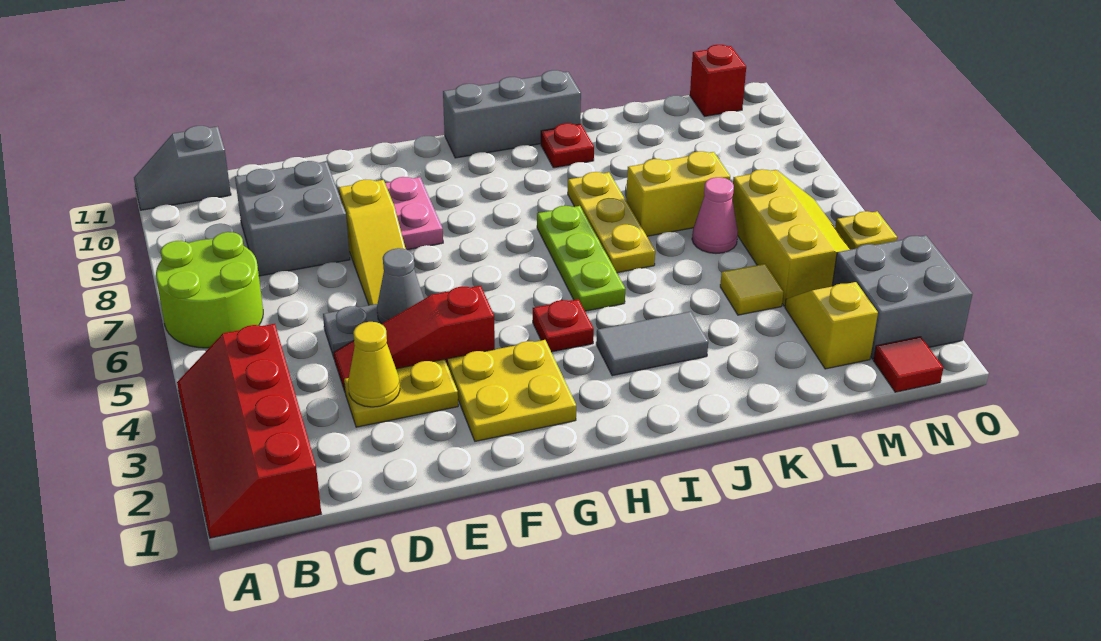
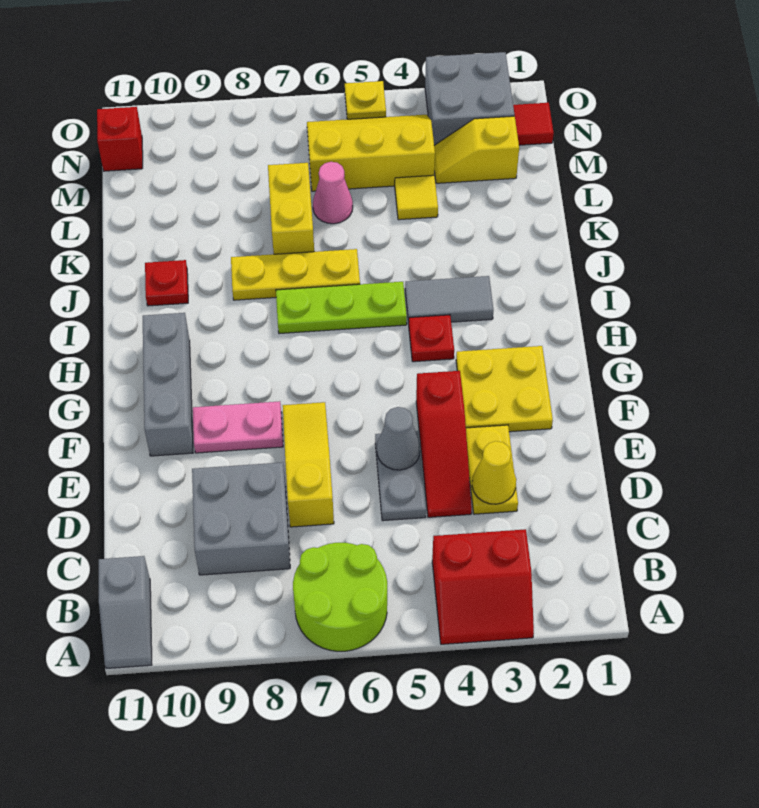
red slope A1:B4 level 1 top B -> red slope A3:B4 level 1 top B
yellow slope E6:E8 level 1 top 8 -> yellow slope D7:F7 level 1 top D
grey brick H11:J11 level 1 -> grey brick F10:H10 level 1
grey tile I3:J3 level 1 -> grey tile I3:I4 level 1

